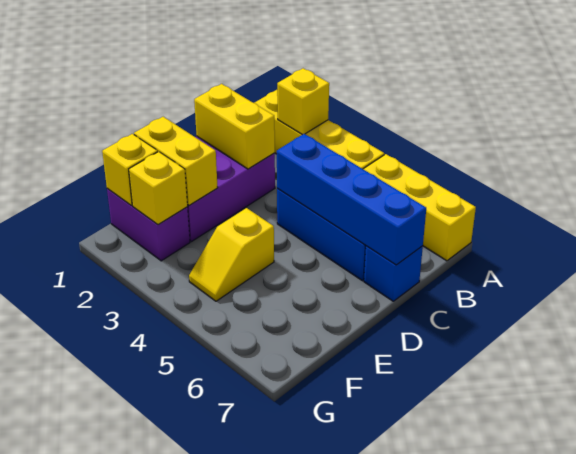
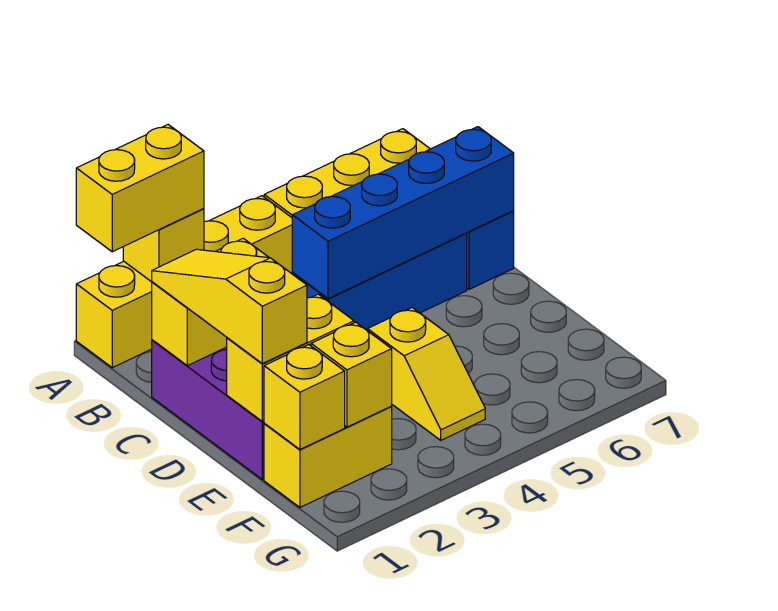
none -> yellow brick A1:A2 level 3
none -> yellow slope C1:E1 level 3 top E
purple brick F1:F2 level 1 -> yellow brick F1:F2 level 1

